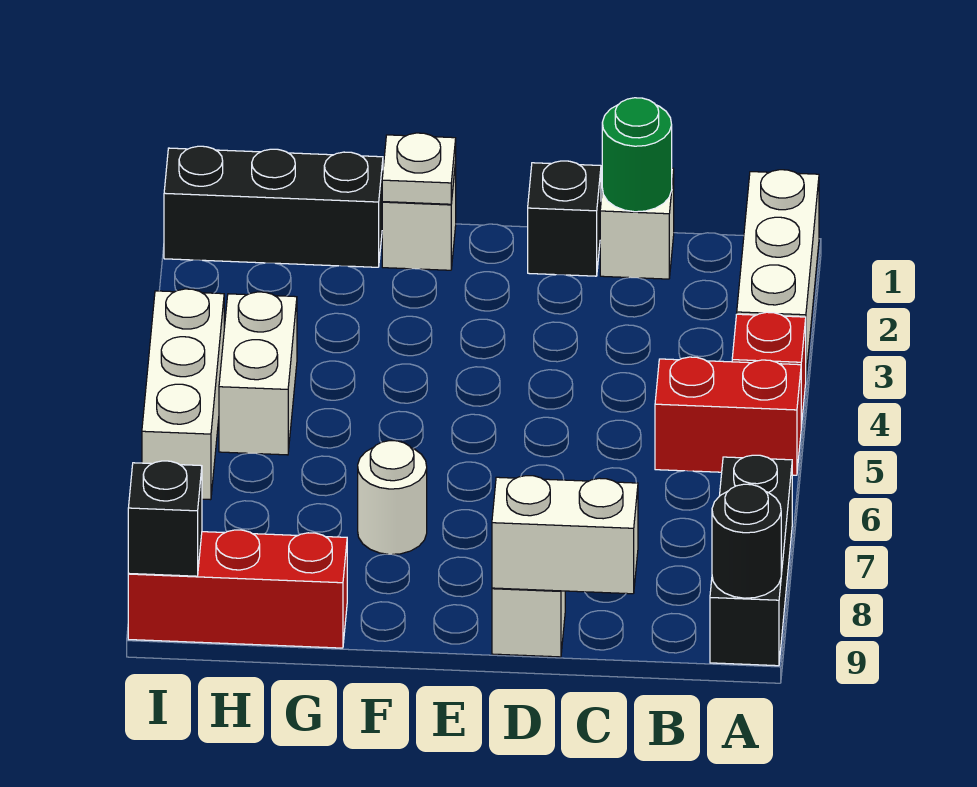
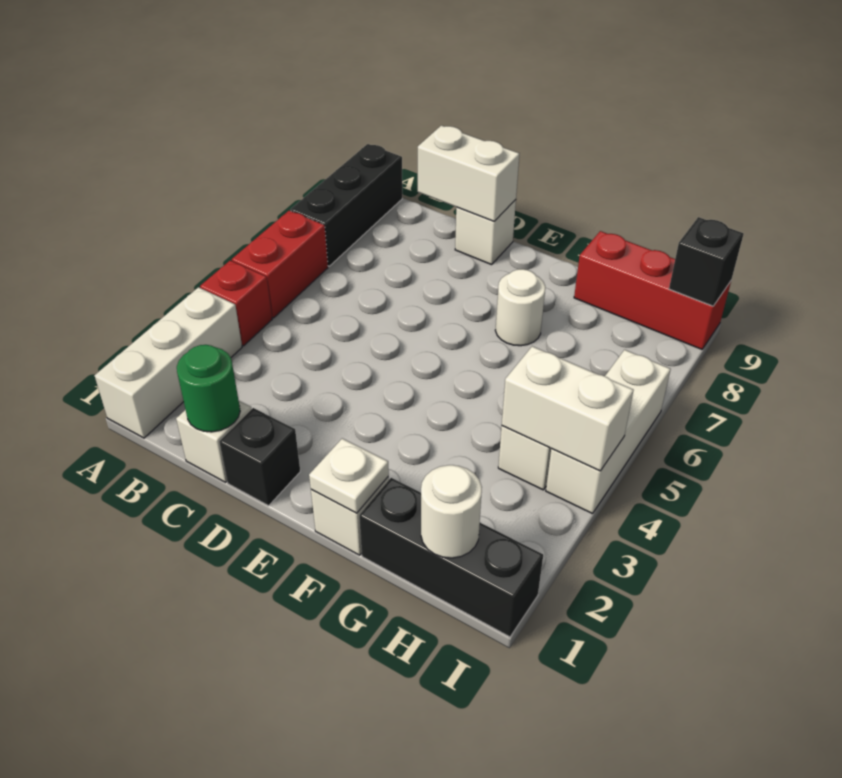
red brick A5:B5 level 1 -> red brick A5:A6 level 1
black round brick A9 level 2 -> none
none -> white round brick H1 level 2
none -> white brick H4:I4 level 2

